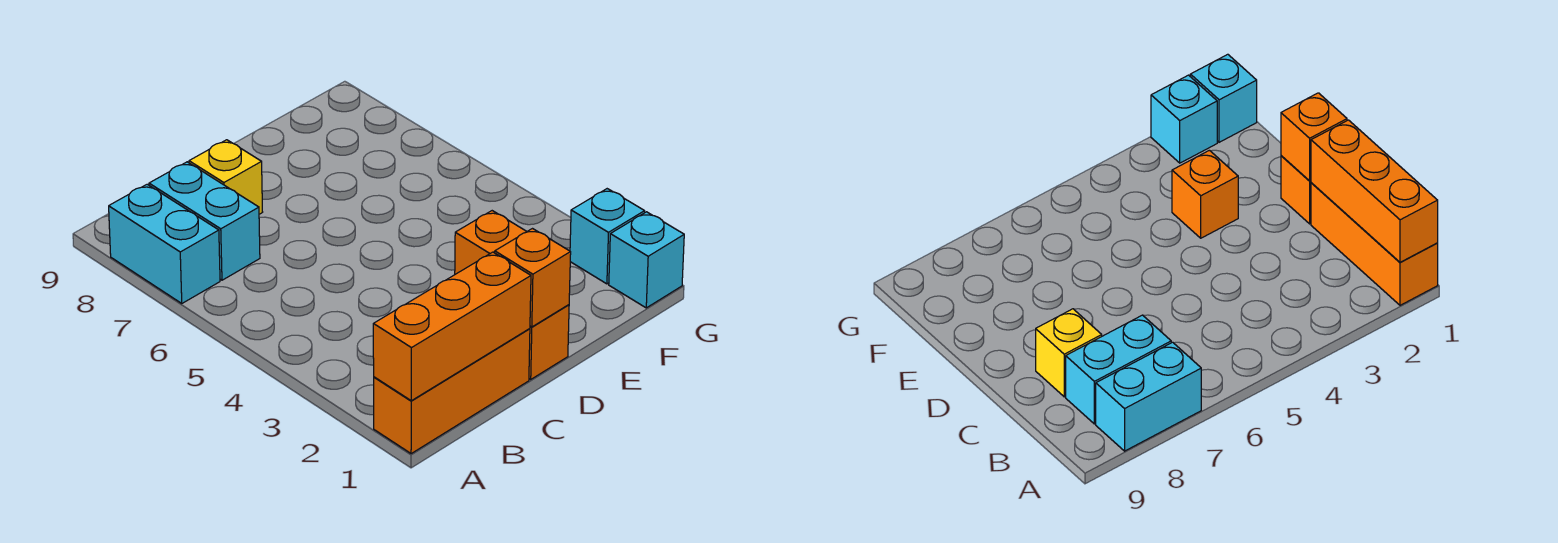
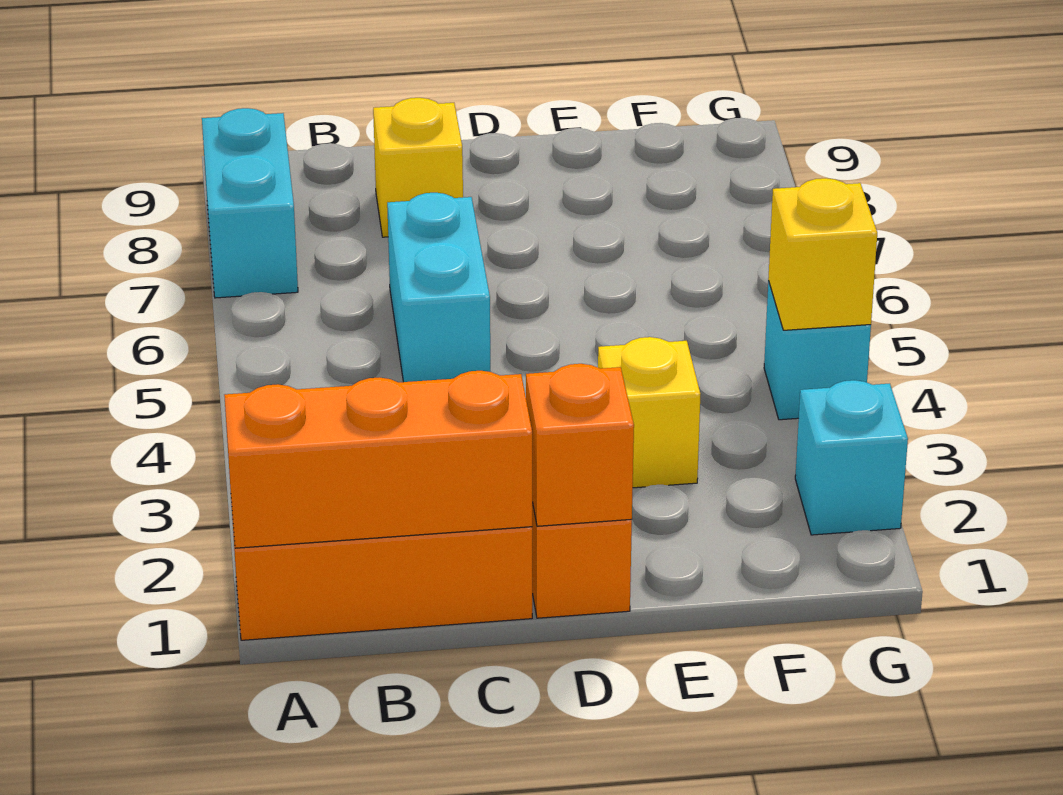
cyan brick B7:B8 level 1 -> cyan brick C5:C6 level 1
orange brick E3 level 1 -> yellow brick E3 level 1
cyan brick G1 level 1 -> cyan brick G4 level 1
none -> yellow brick G4 level 2

